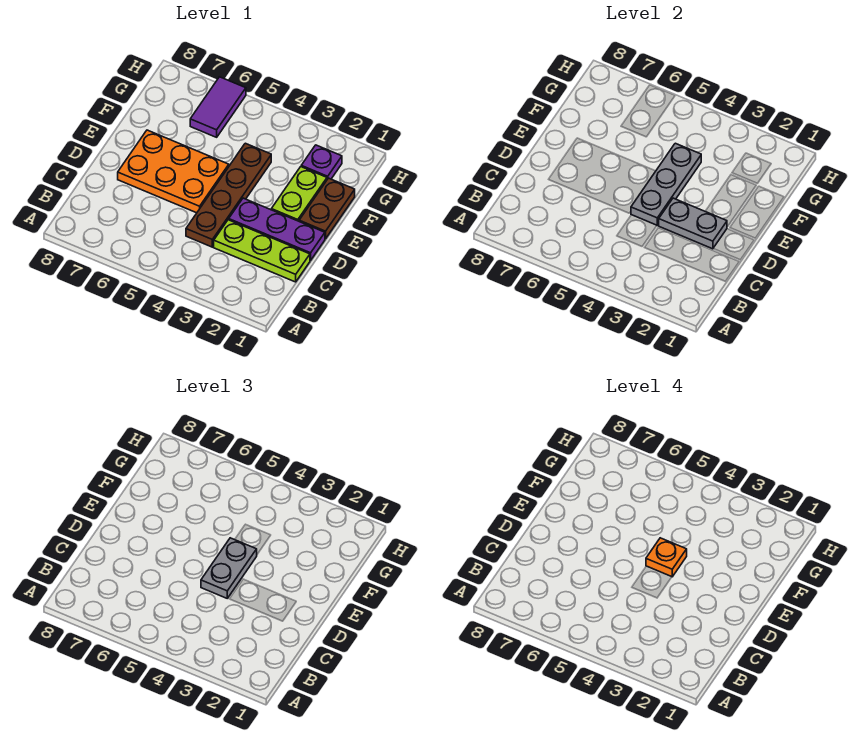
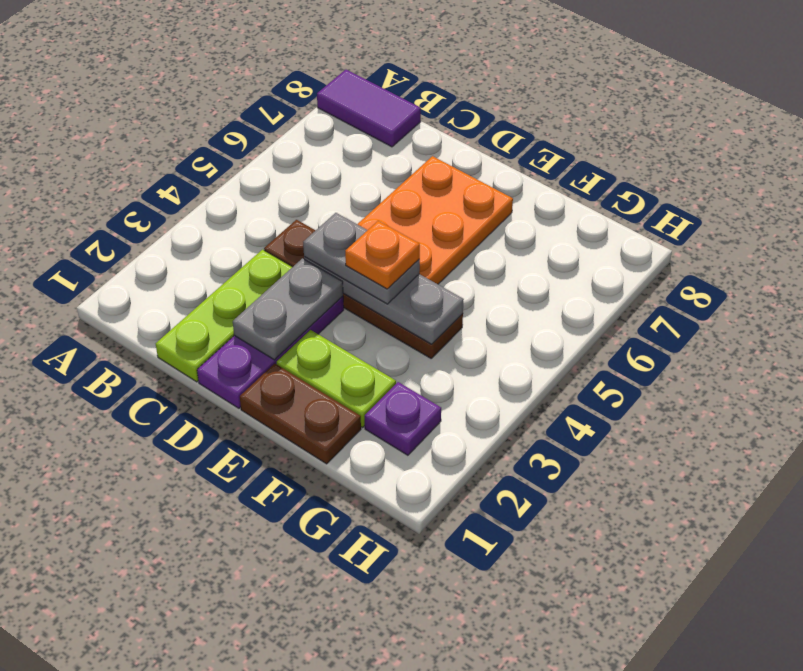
purple tile G6:H6 level 1 -> purple tile A8:B8 level 1

